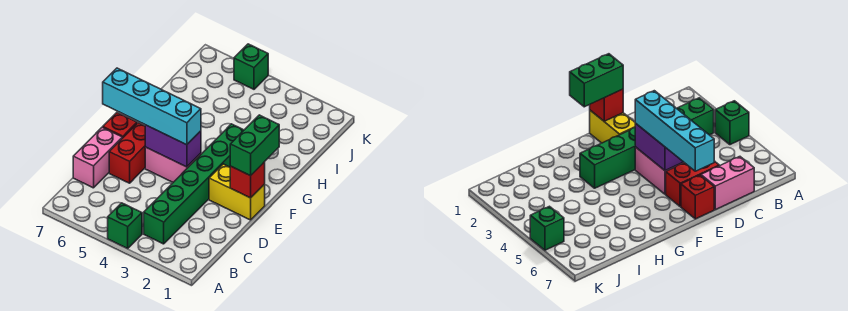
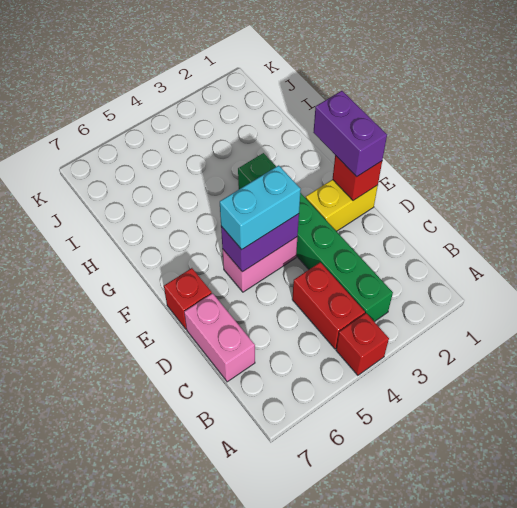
green brick A4 level 1 -> red brick A4 level 1
red brick D6:E6 level 1 -> red brick B4:C4 level 1
green brick E1:F1 level 3 -> purple brick E1:F1 level 3
cyan brick E4:E7 level 3 -> cyan brick E4:E5 level 3
green brick K5 level 1 -> none

